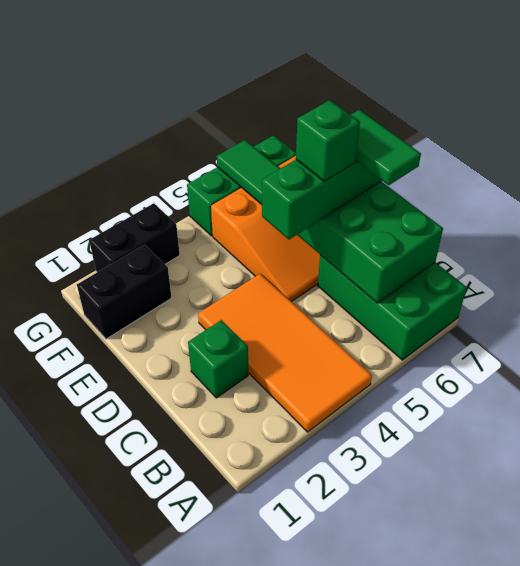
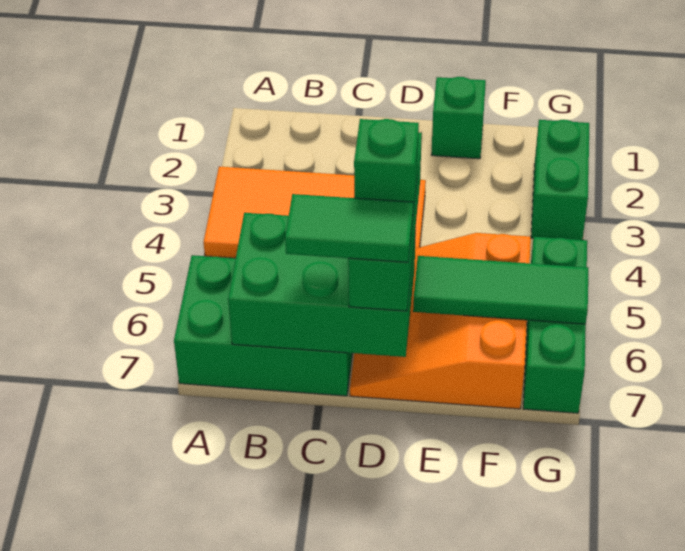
green brick C2 level 1 -> green brick E1 level 1
black brick F1:F2 level 1 -> none
black brick G2:G3 level 1 -> green brick G2:G3 level 1

